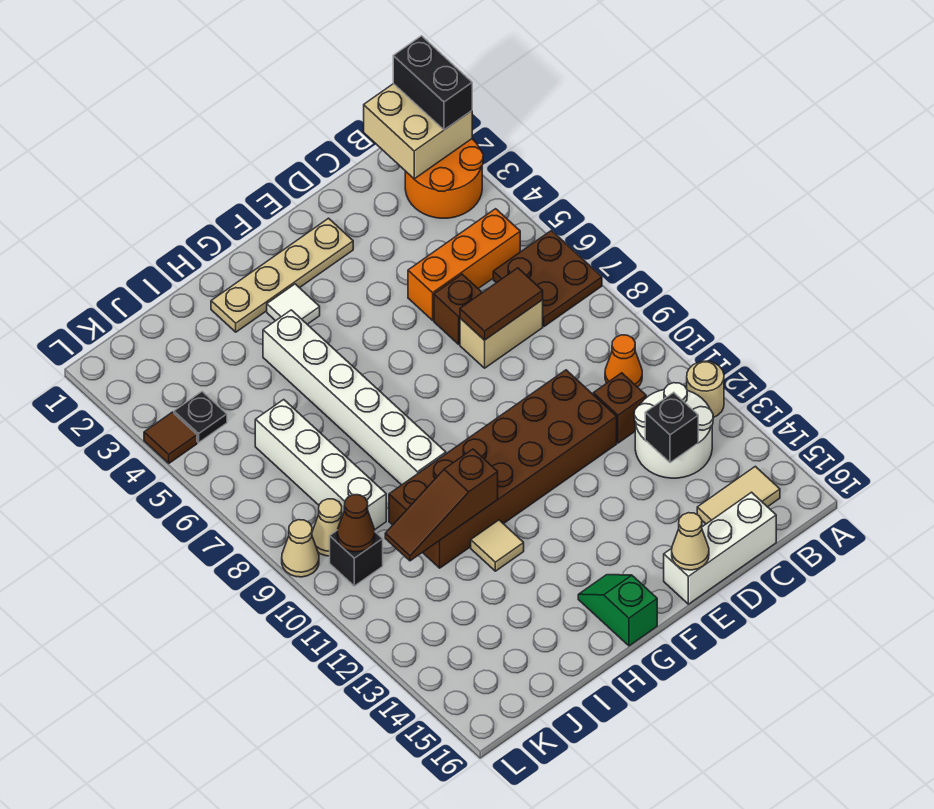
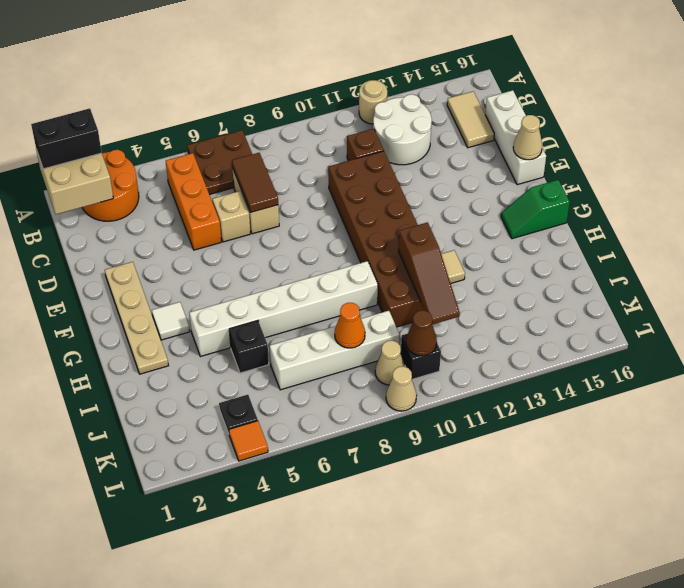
orange cone B10 level 1 -> orange cone J8 level 2
black brick C13 level 2 -> black brick I5 level 1
brown brick D6 level 1 -> tan brick D6 level 1
brown tile L4 level 1 -> orange tile L4 level 1

